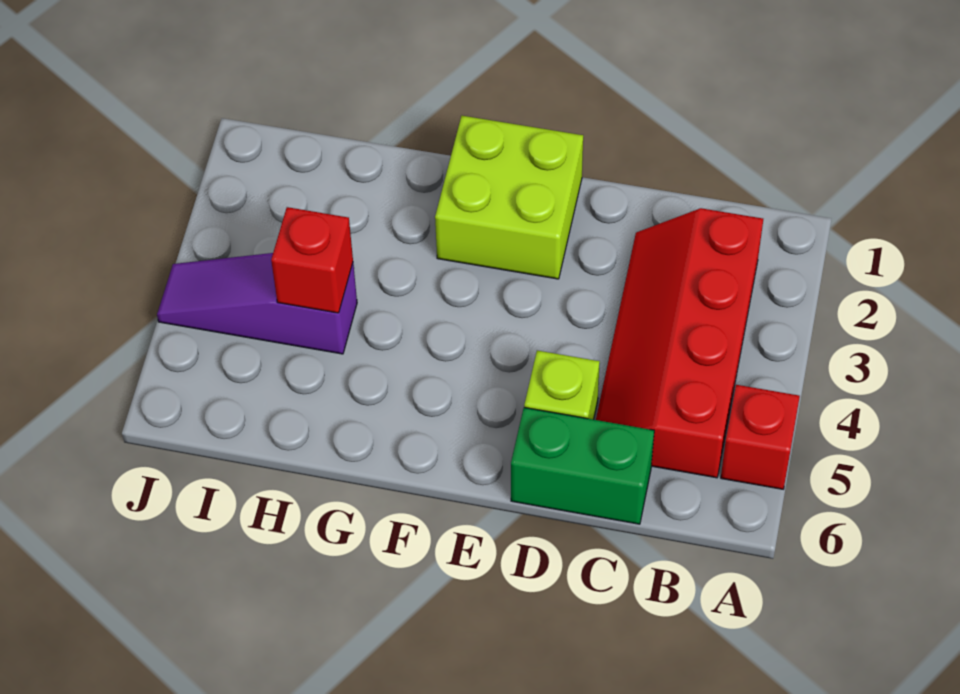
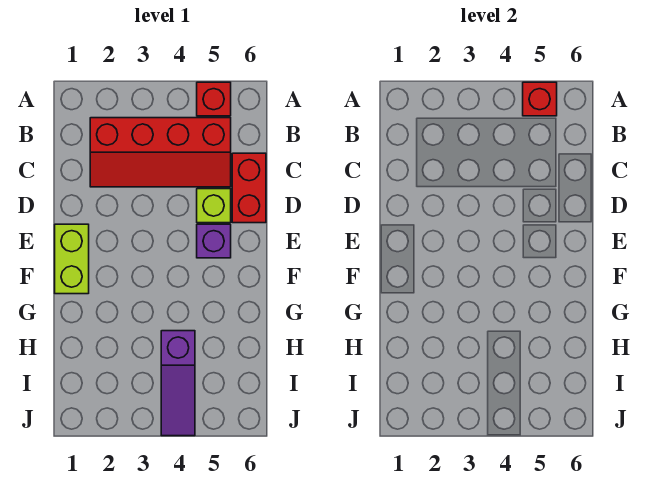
green brick C6:D6 level 1 -> red brick C6:D6 level 1
lime brick E1:F2 level 1 -> lime brick E1:F1 level 1
none -> purple brick E5 level 1
red brick H4 level 2 -> red brick A5 level 2

